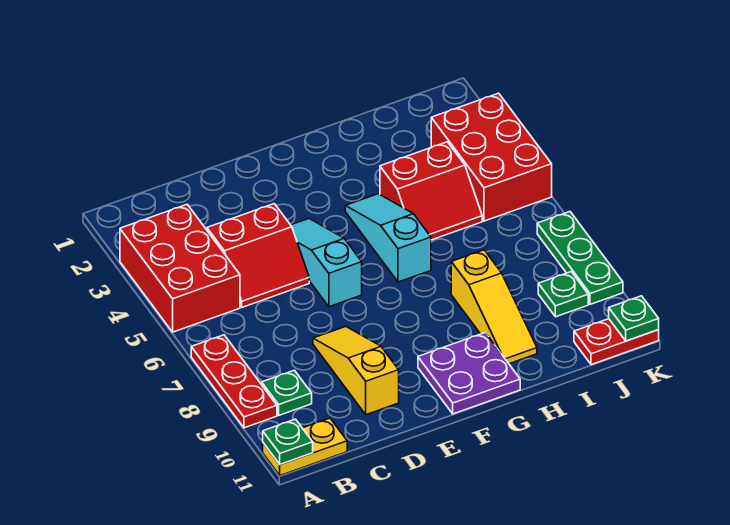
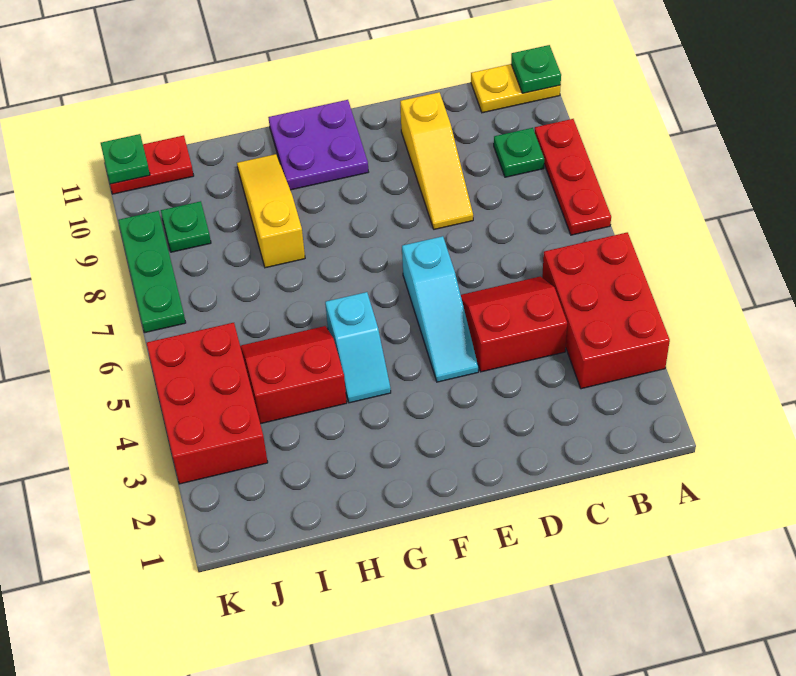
cyan slope G4:G6 level 1 top 6 -> cyan slope G4:G5 level 1 top 5

